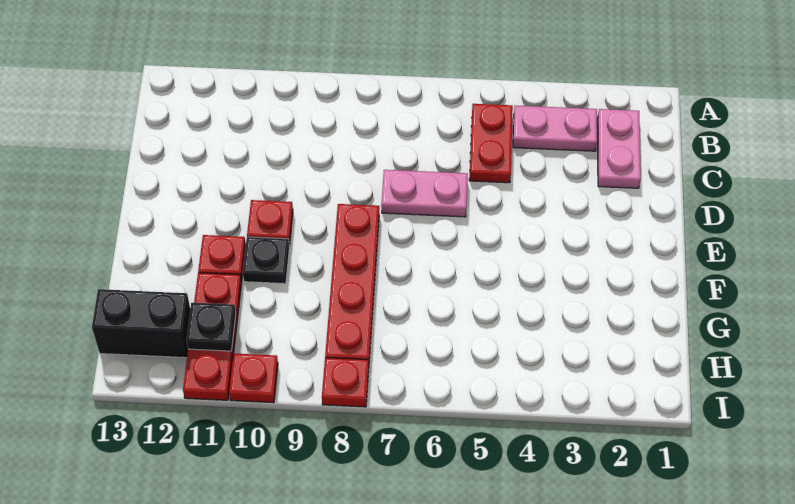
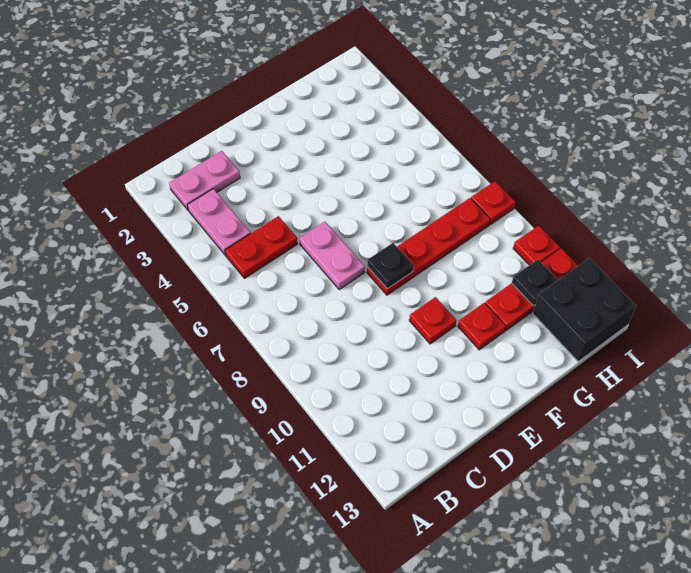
black plate F10 level 1 -> black plate E8 level 2
black brick H12:H13 level 1 -> black brick H12:I13 level 1

